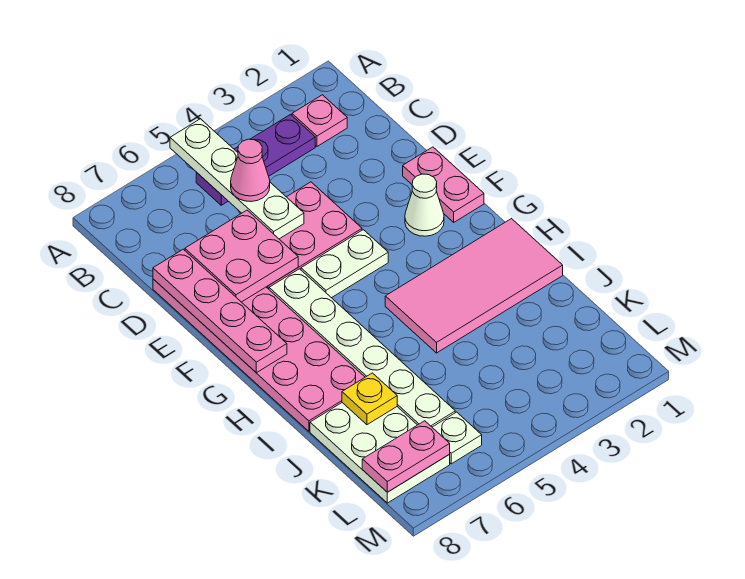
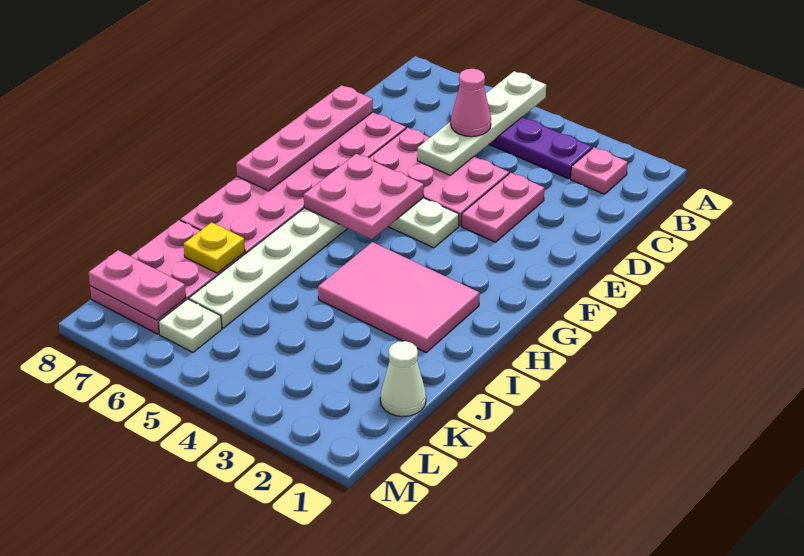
pink plate D6:E7 level 2 -> pink plate F5:G6 level 2
pink plate E1:F1 level 1 -> pink plate D3:E3 level 1
white cone F2 level 1 -> white cone K1 level 1
pink tile H1:I4 level 1 -> pink tile H2:I4 level 1
white plate J7:L8 level 1 -> pink plate J7:L8 level 1

